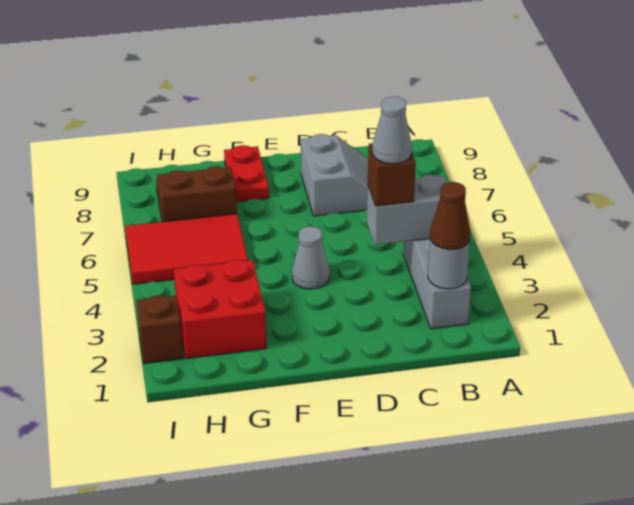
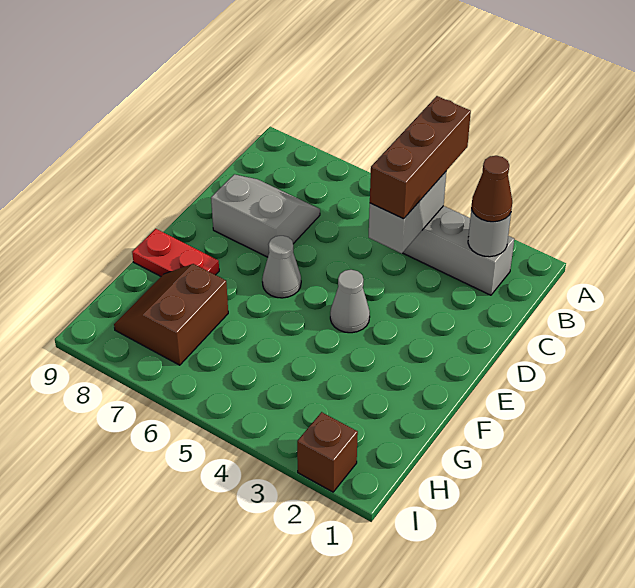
brown brick C4 level 3 -> brown brick A4:C4 level 3
grey cone C4 level 4 -> grey cone E6 level 1
red brick G2:H3 level 1 -> none
red tile G5:I6 level 1 -> none

